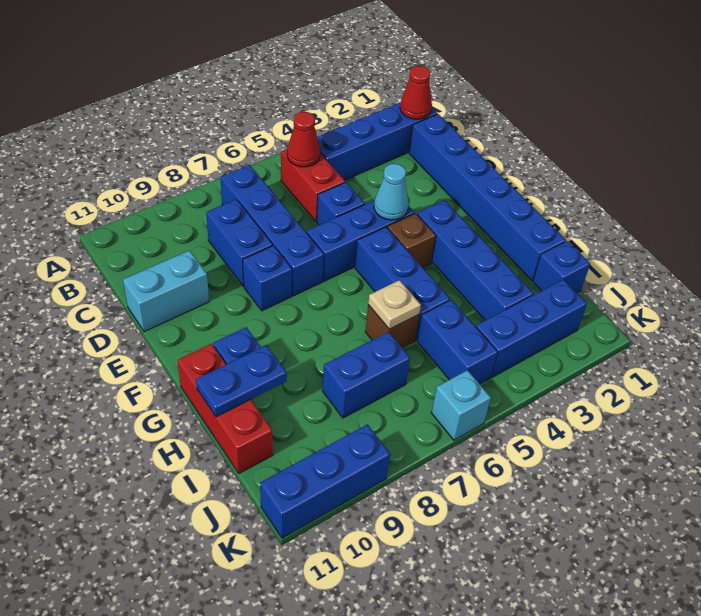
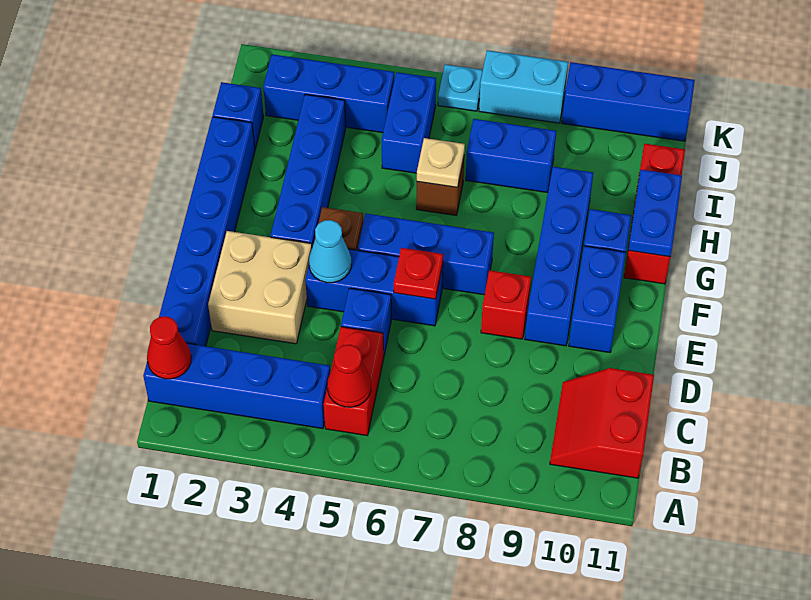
blue brick B7:E7 level 1 -> blue brick E9:H9 level 1
none -> red slope B10:C11 level 1 top 11
blue brick C8:D8 level 1 -> blue brick E10:F10 level 1
none -> tan brick D2:E3 level 1
cyan brick D10:D11 level 1 -> cyan brick K7:K8 level 1
none -> red plate E6 level 2
blue brick E8 level 1 -> red brick E8 level 1
blue brick F5:H5 level 1 -> blue brick F5:F7 level 1
blue plate H10:H11 level 2 -> blue plate G11:H11 level 2
cyan brick K6 level 1 -> cyan plate K6 level 1

